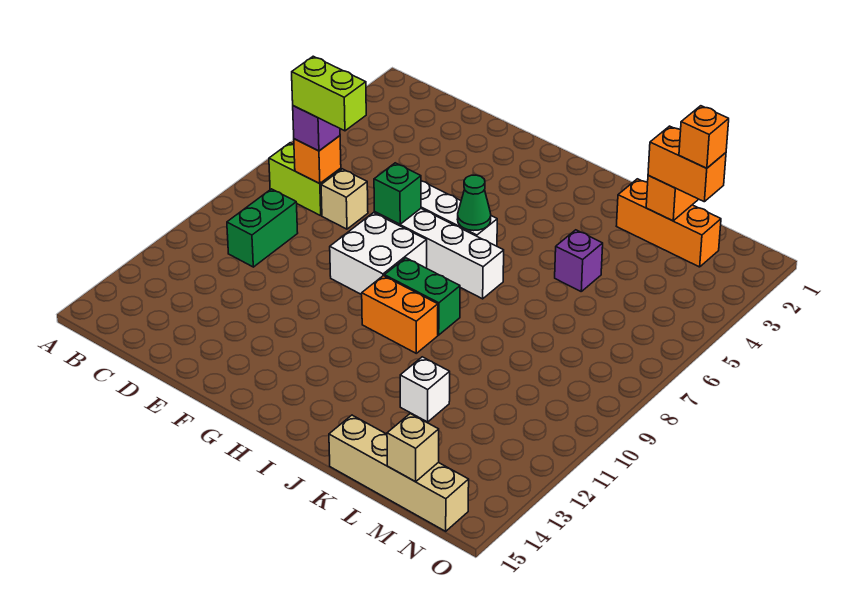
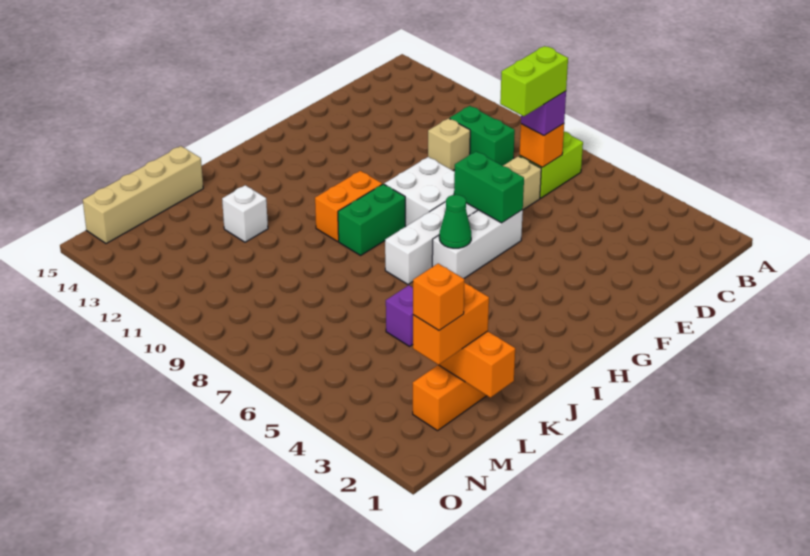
green brick F7 level 2 -> green brick F6:F7 level 2
tan brick M15 level 2 -> tan brick D10 level 1

